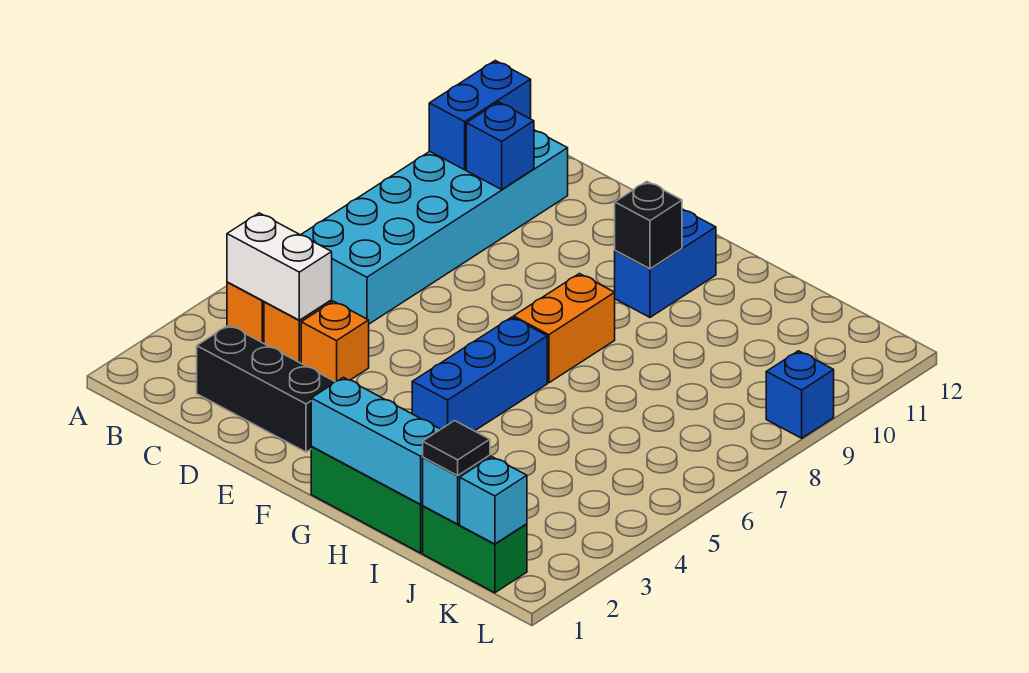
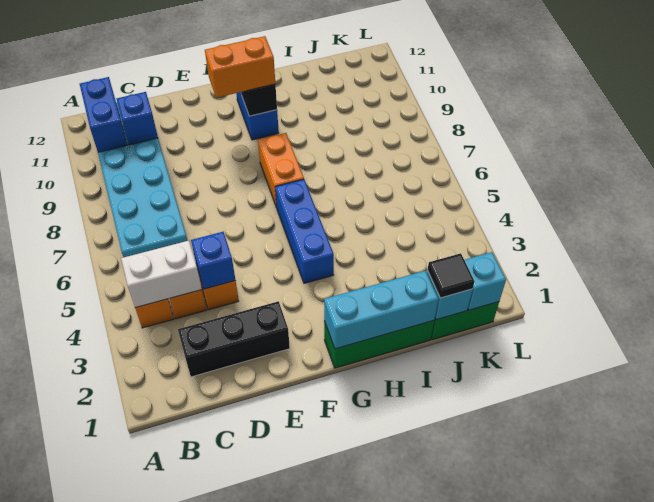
none -> orange brick F10:G10 level 3
blue brick L9 level 1 -> blue brick D4 level 2

